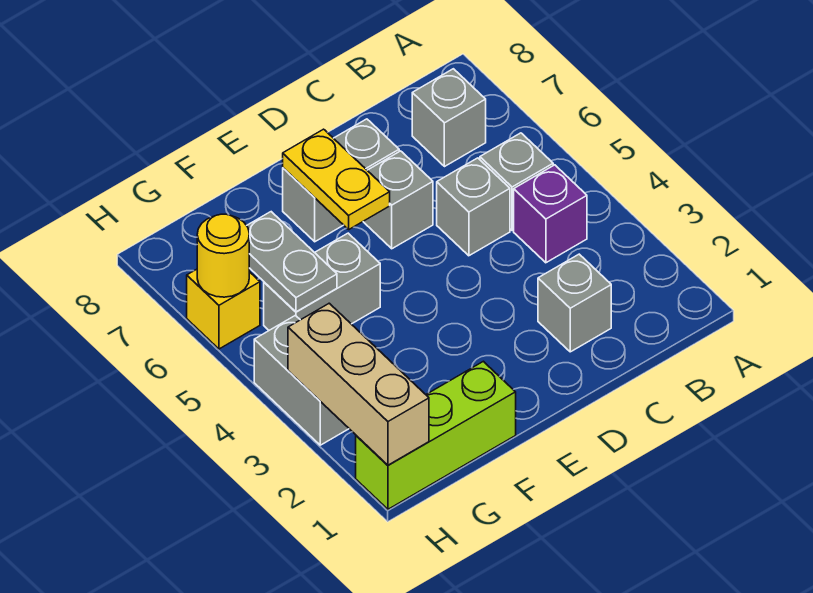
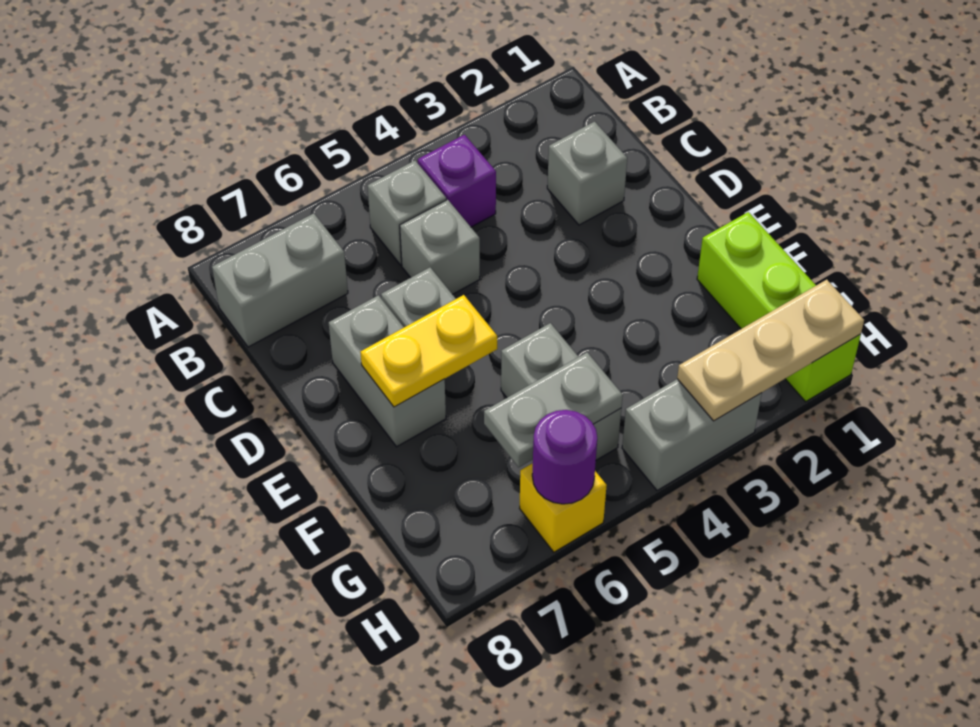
grey brick B7 level 1 -> grey brick B7:B8 level 1
tan brick H1:H3 level 2 -> tan plate H1:H3 level 2
yellow round brick H6 level 2 -> purple round brick H6 level 2

